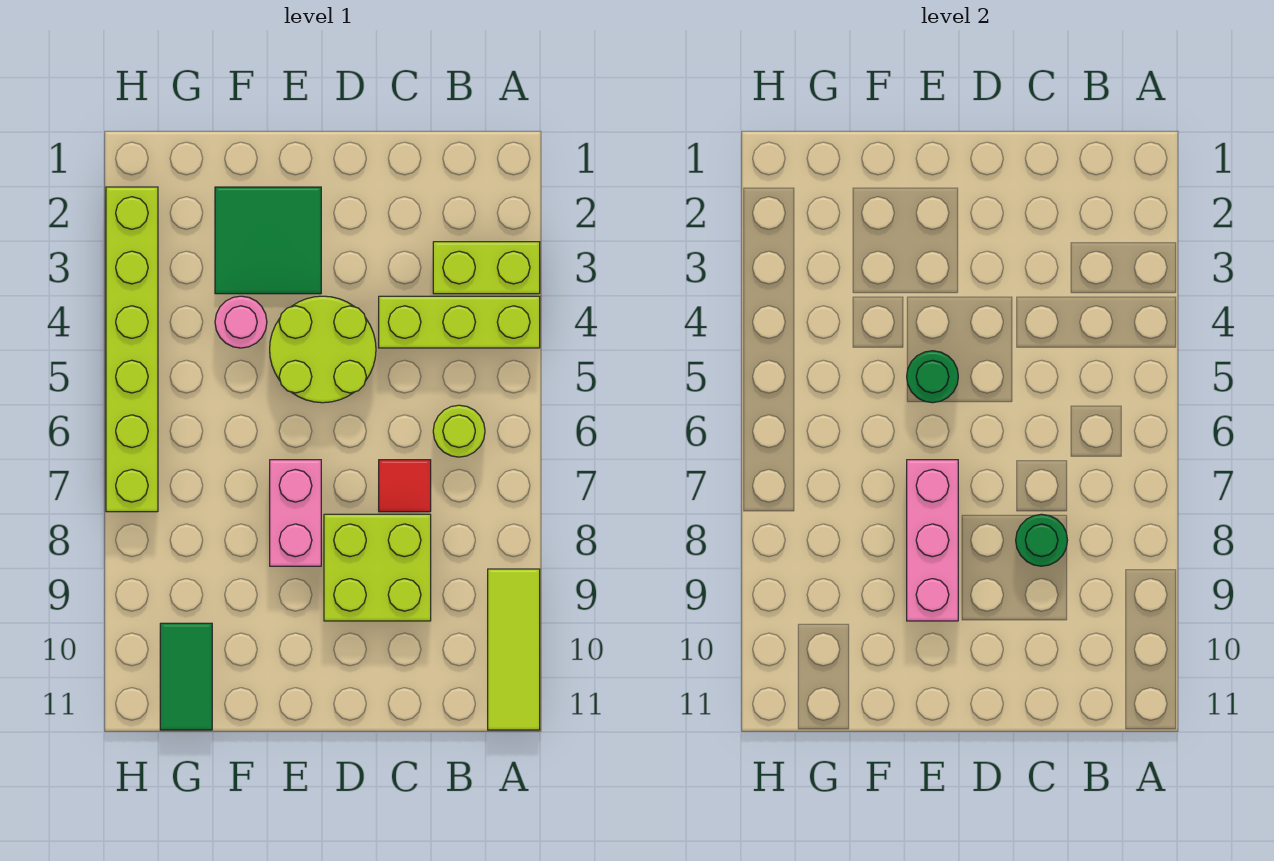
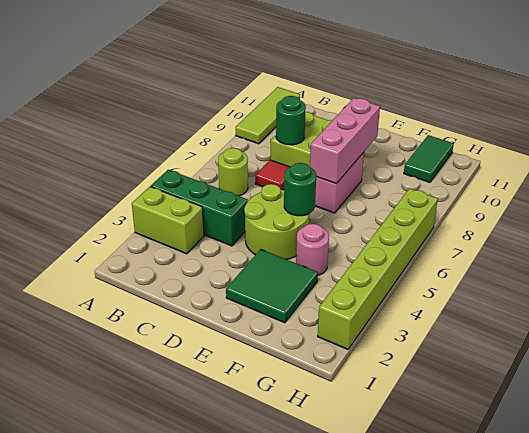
lime brick A4:C4 level 1 -> green brick A4:C4 level 1

